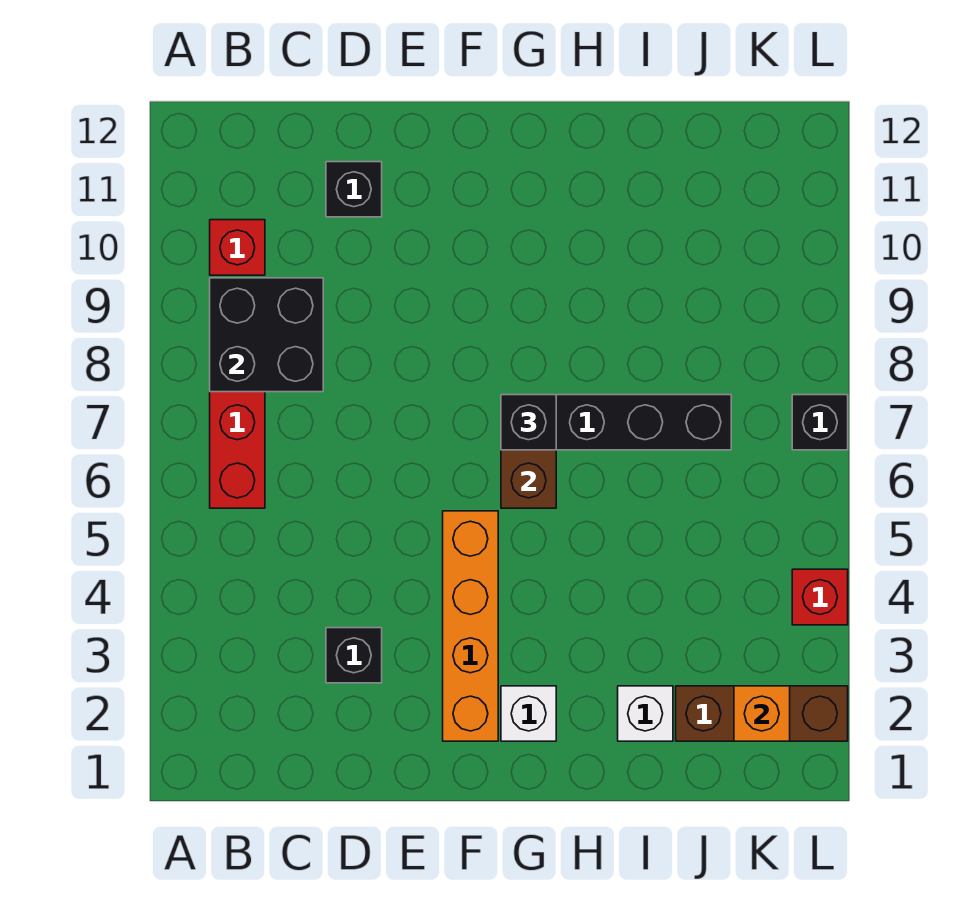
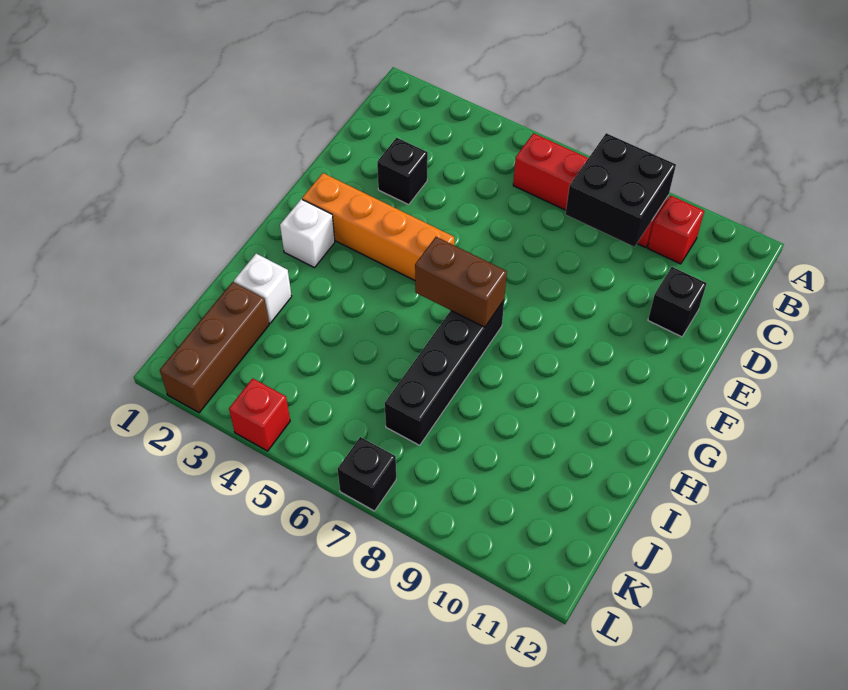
black brick G7 level 3 -> none
orange brick K2 level 2 -> none

